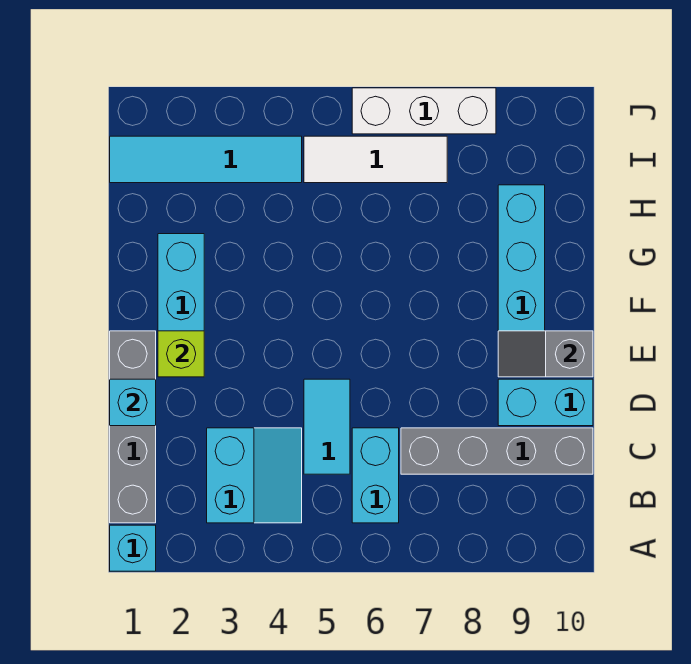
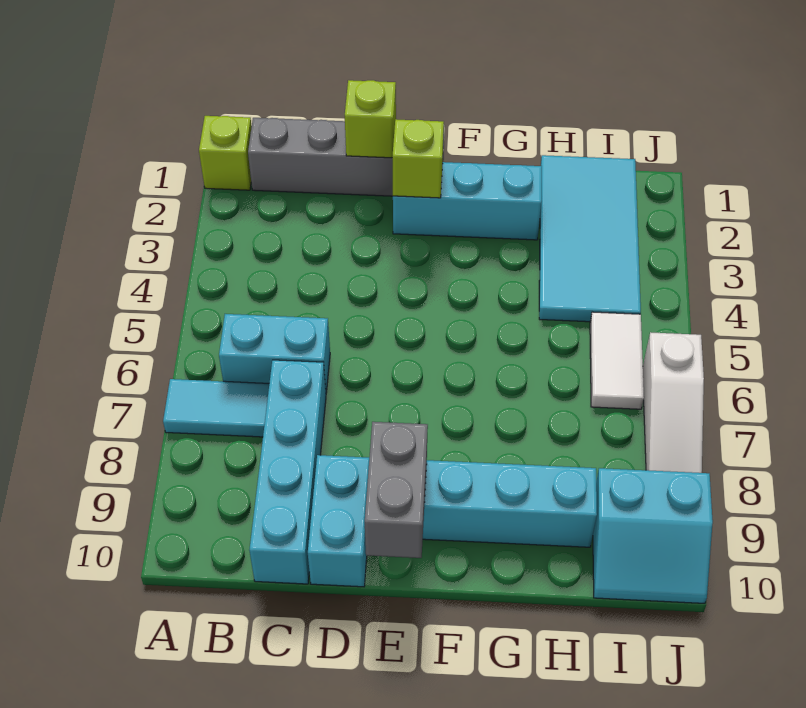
cyan brick A1 level 1 -> lime brick A1 level 1
cyan slope B3:C4 level 1 top 3 -> cyan slope I9:J10 level 1 top 9
cyan tile C5:D5 level 1 -> cyan tile A7:B7 level 1
grey brick C7:C10 level 1 -> cyan brick C7:C10 level 1
cyan brick D1 level 2 -> lime brick D1 level 2
grey slope E9:E10 level 2 top 10 -> grey brick E9:E10 level 2
cyan tile I1:I4 level 1 -> cyan tile H1:I4 level 1
white tile I5:I7 level 1 -> white tile I5:I6 level 1
white brick J6:J8 level 1 -> white slope J6:J8 level 1 top 6

